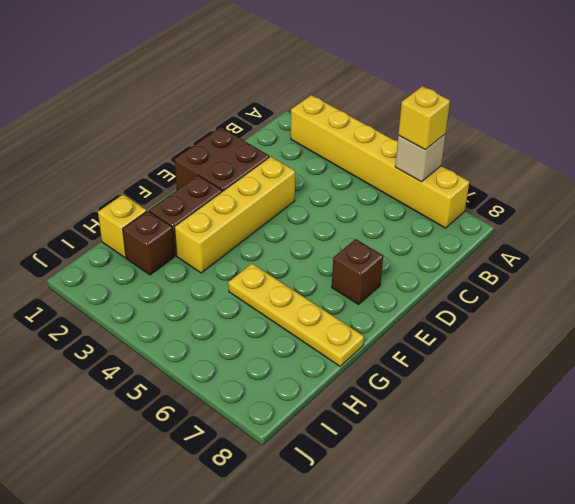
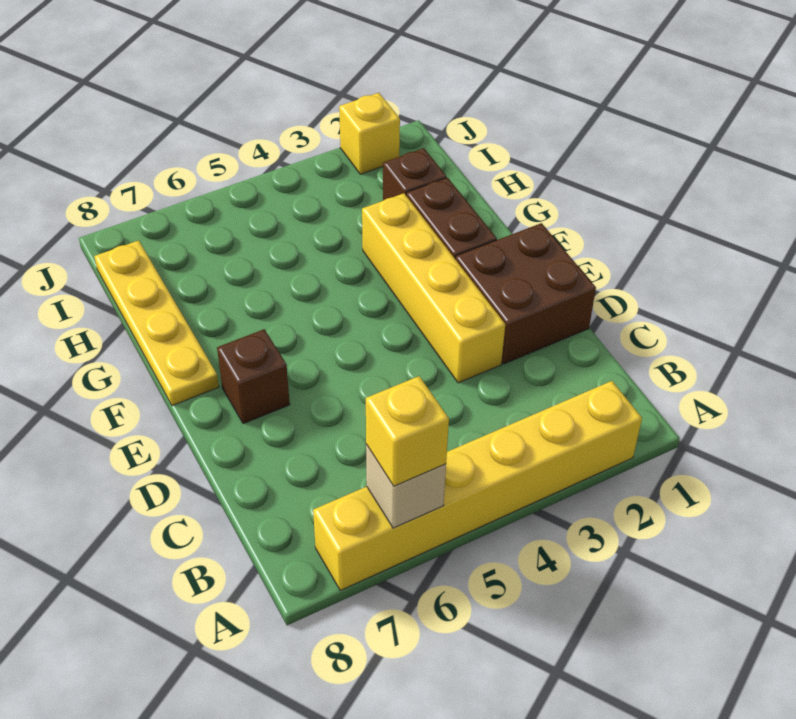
yellow plate G5:G8 level 1 -> yellow plate F8:I8 level 1
yellow brick H1 level 1 -> yellow brick J2 level 1

